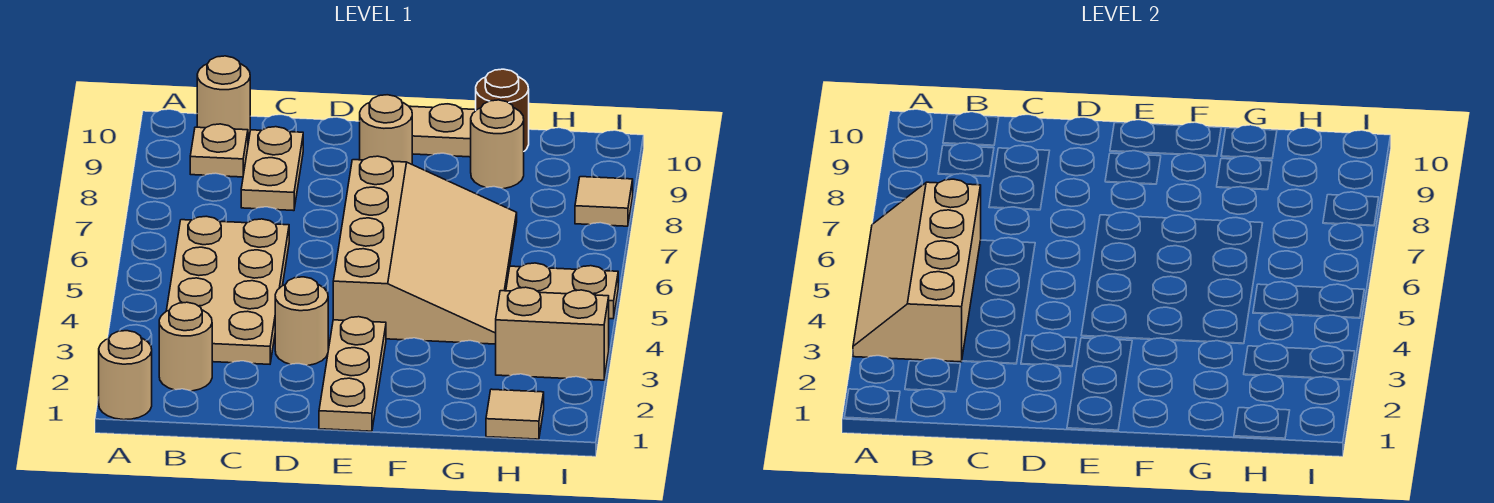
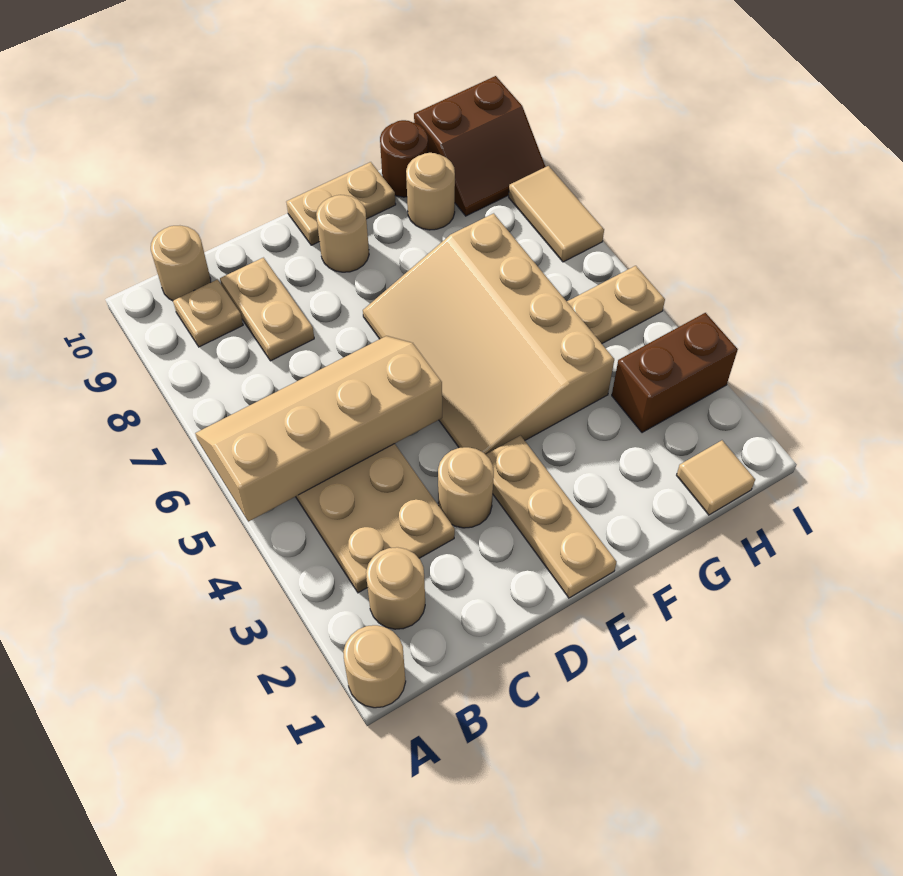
tan slope A3:B6 level 2 top B -> tan slope A5:D6 level 2 top 5
tan slope E4:G7 level 1 top E -> tan slope E4:G7 level 1 top G
tan brick H3:I3 level 1 -> brown brick H3:I3 level 1
none -> brown slope H9:I10 level 1 top 10
tan tile I8 level 1 -> tan tile I7:I8 level 1

